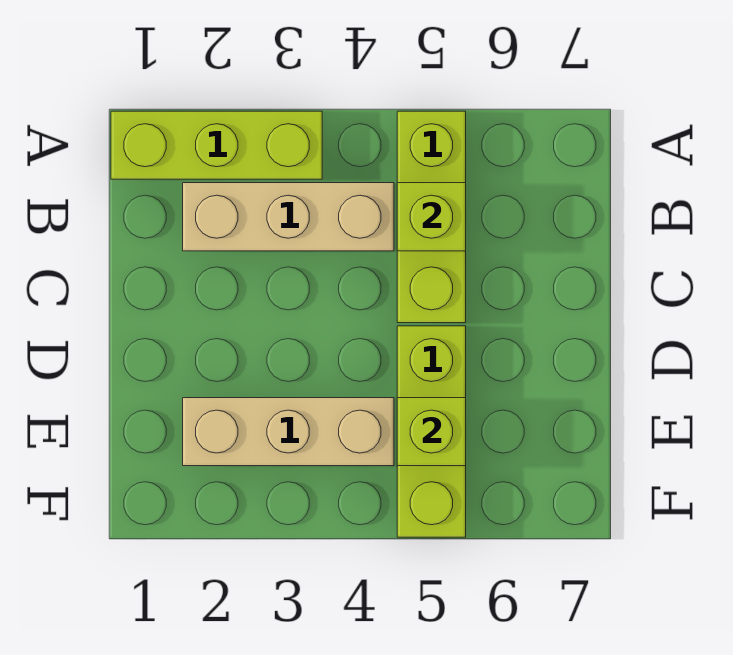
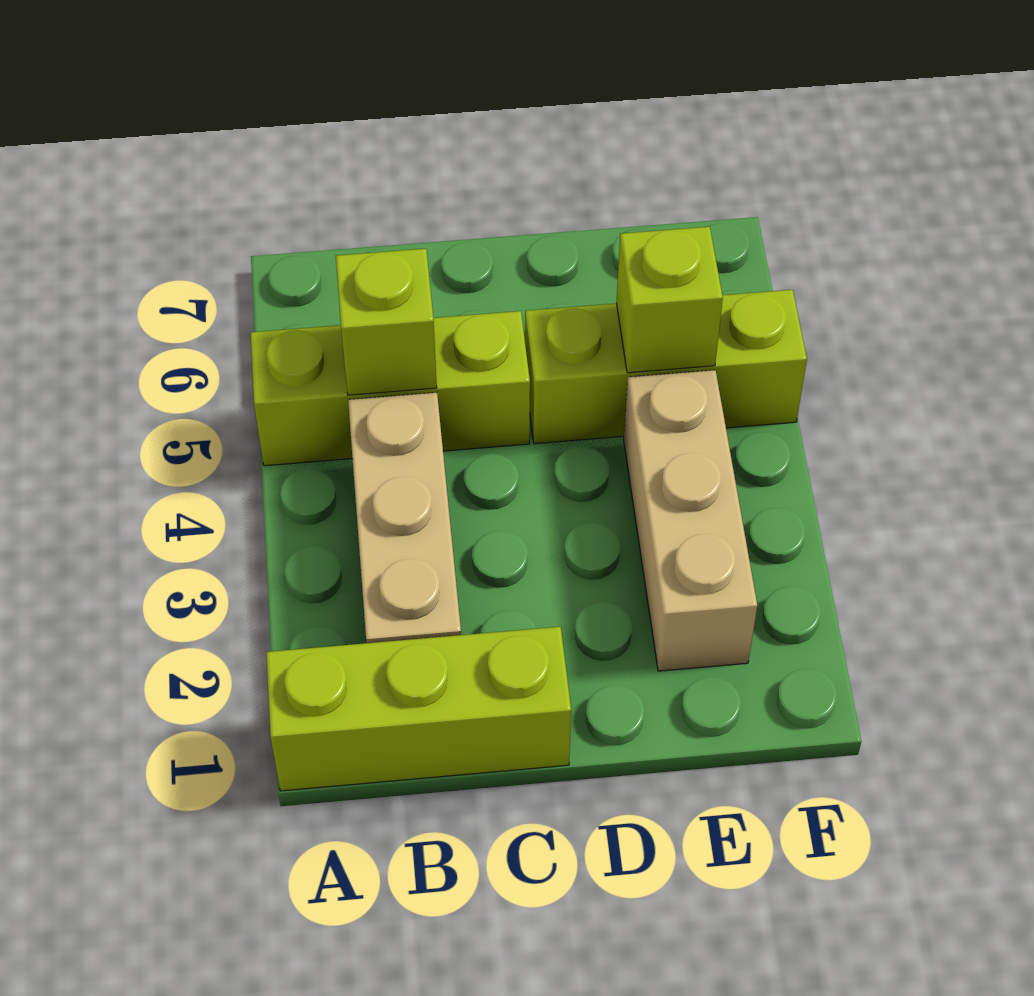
lime brick A1:A3 level 1 -> lime brick A1:C1 level 1

